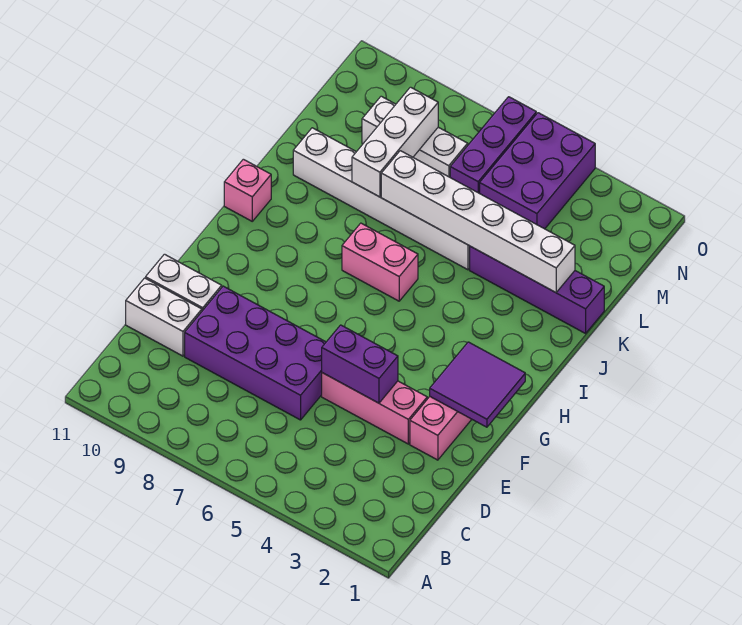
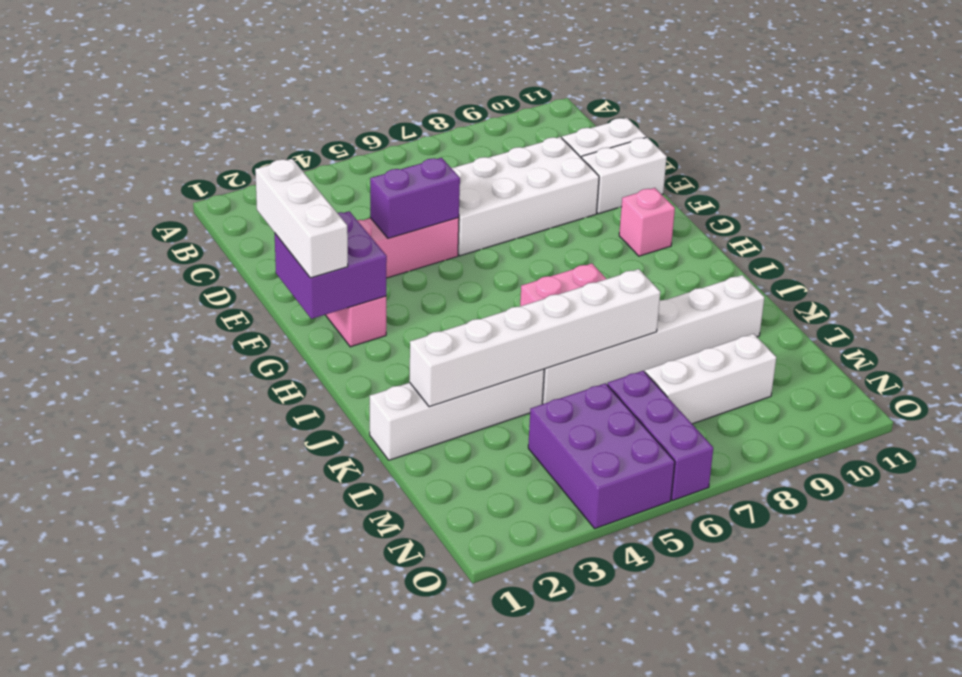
purple brick D6:E9 level 1 -> white brick D6:E9 level 1
purple tile F1:G2 level 2 -> purple brick F1:G2 level 2
pink brick I11 level 1 -> pink brick G10 level 1
purple brick K1:K4 level 1 -> white brick K1:K4 level 1
white brick K8:M8 level 2 -> white brick E1:G1 level 3

